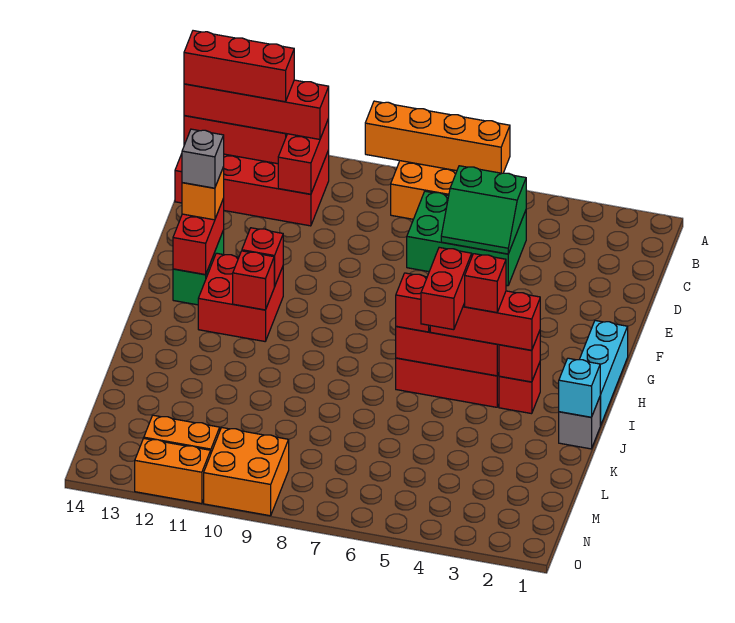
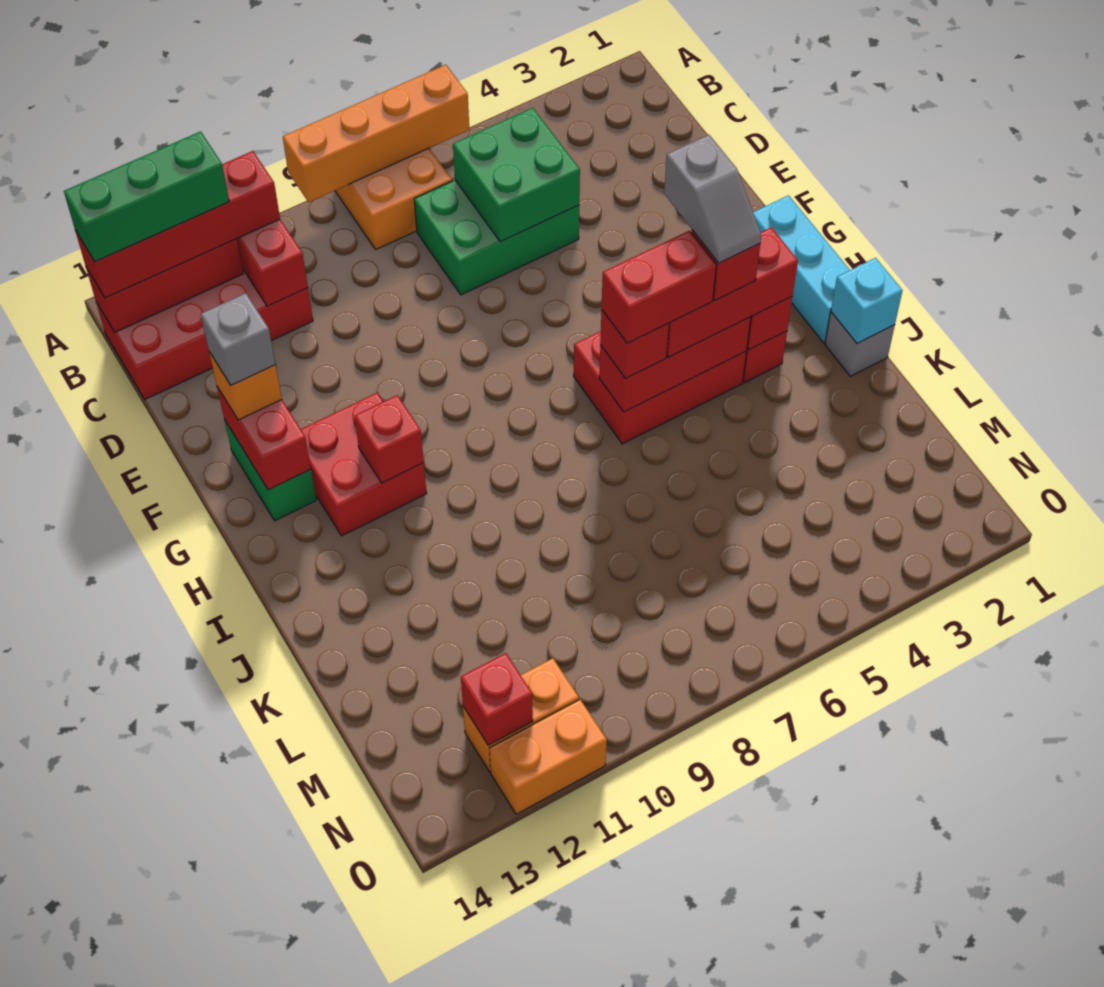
red brick B12:B14 level 4 -> green brick B12:B14 level 4
green slope C5:D6 level 2 top C -> green brick C5:D6 level 2
red brick G11 level 2 -> red brick N12 level 2
none -> grey slope H4:I4 level 5 top H
red brick I5:J5 level 4 -> red brick I5:I6 level 4
orange brick N9:O10 level 1 -> none

